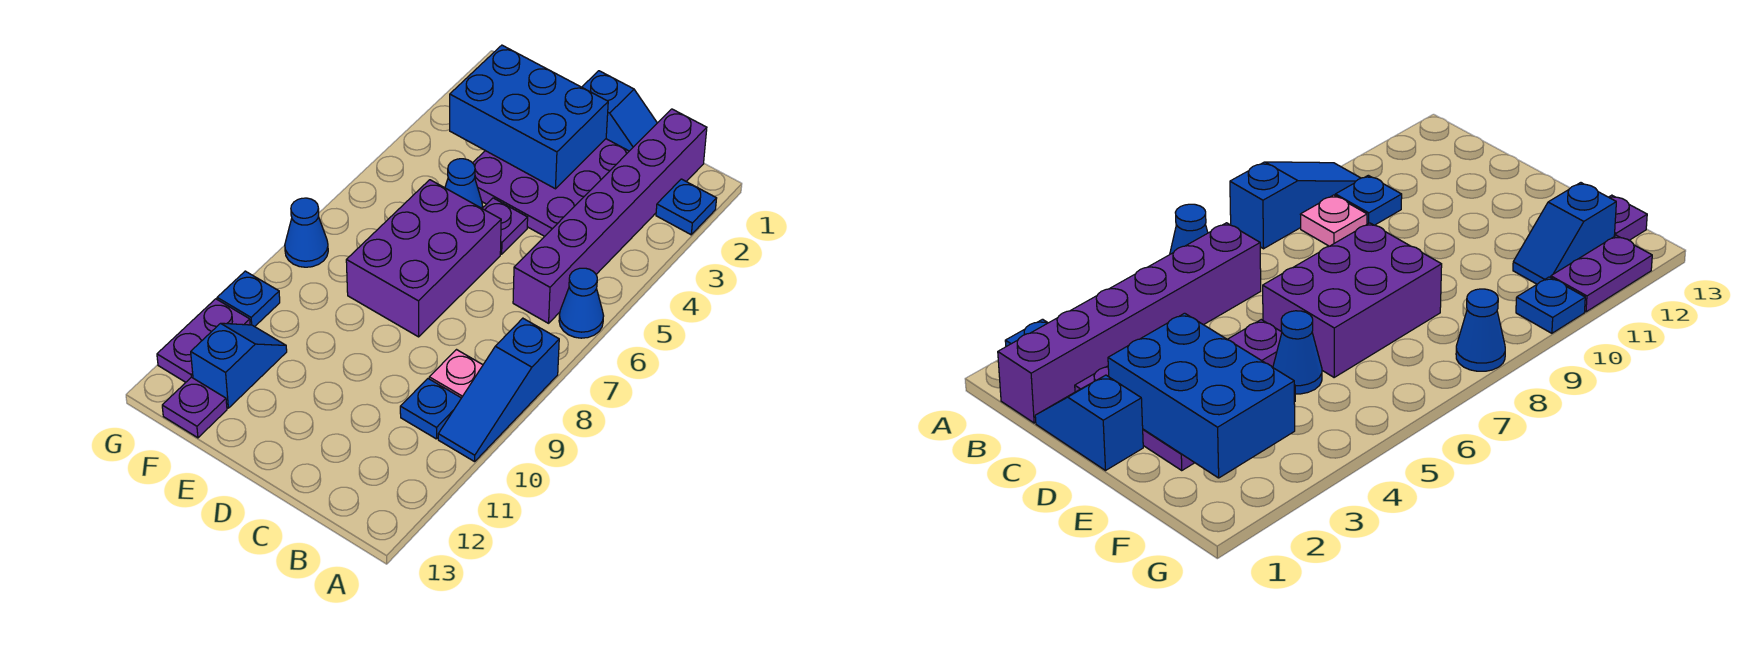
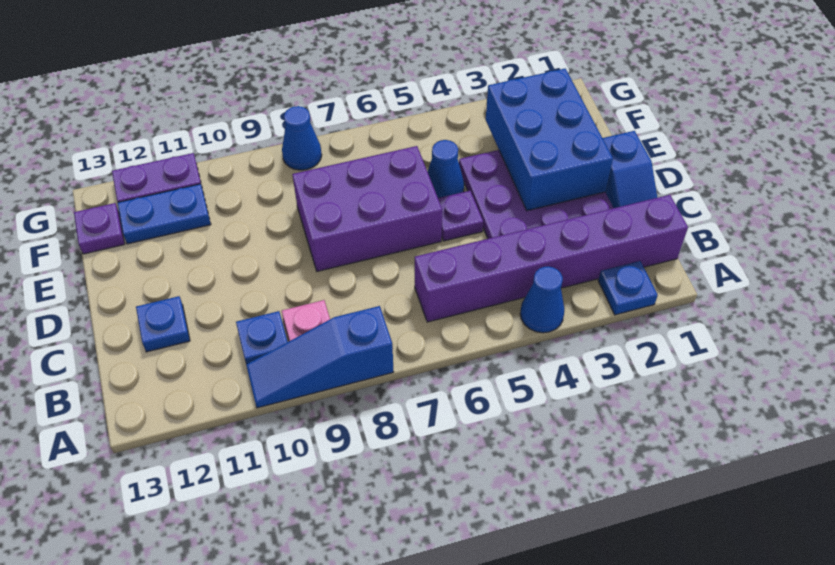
blue cone A6 level 1 -> blue cone A4 level 1
blue slope F11:F12 level 1 top 12 -> blue plate F11:F12 level 1
blue plate G10 level 1 -> blue plate C12 level 1

